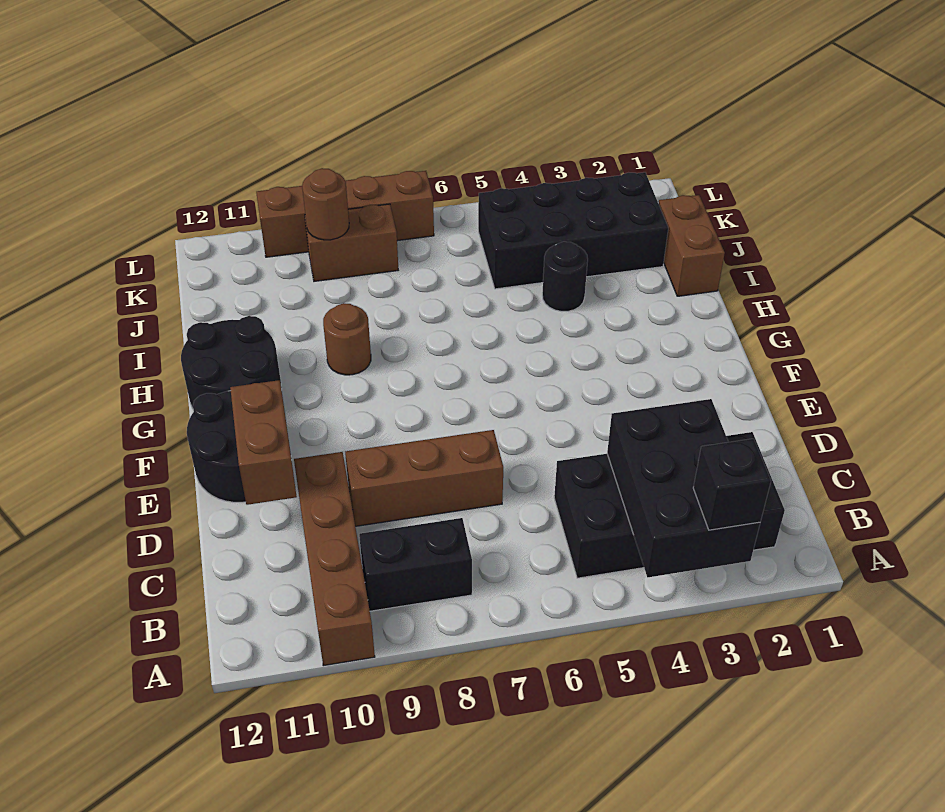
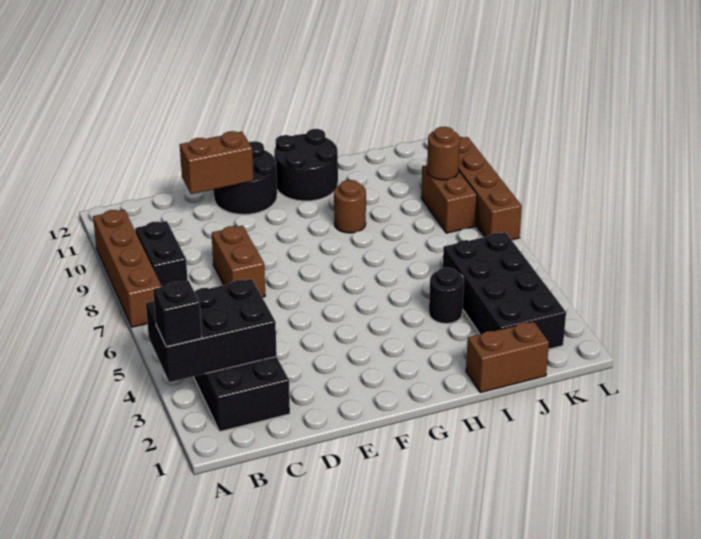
brown brick A10:D10 level 1 -> brown brick A7:A10 level 1
brown brick D7:D9 level 1 -> brown brick D7:D8 level 1

